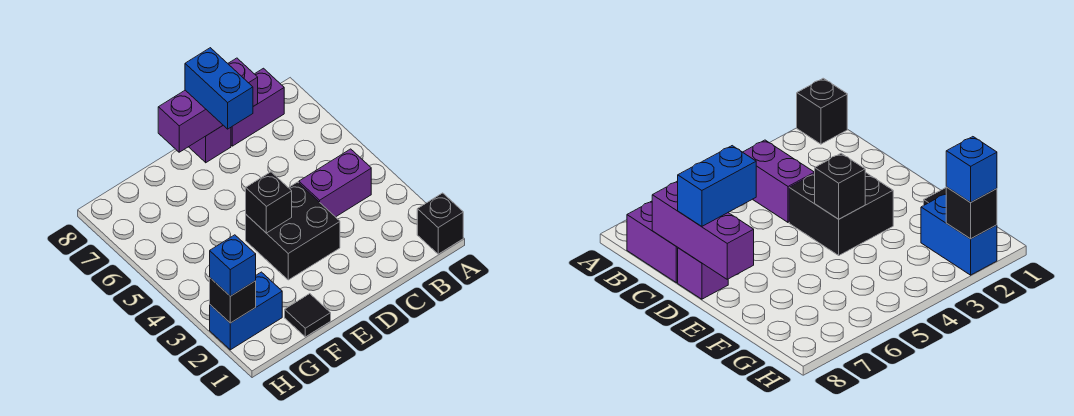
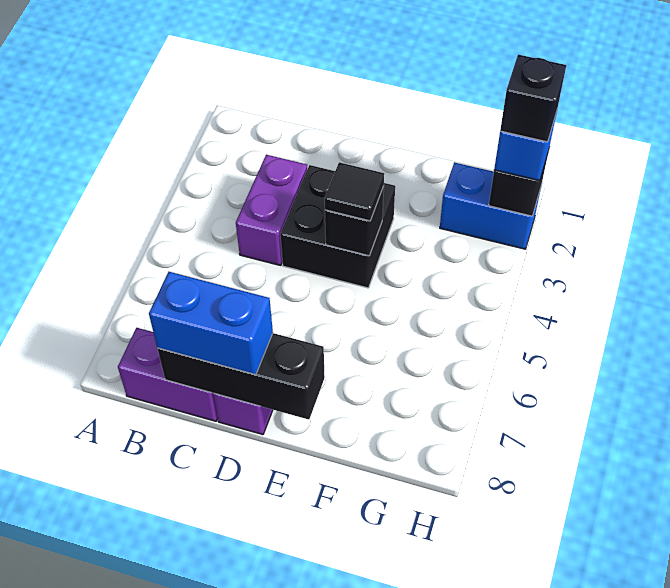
black brick A1 level 1 -> black brick H2 level 4
purple brick B4:C4 level 1 -> purple brick C3:C4 level 1
purple brick C8:E8 level 2 -> black brick C8:E8 level 2
blue brick D7:D8 level 3 -> blue brick C8:D8 level 3
black tile F1 level 1 -> black tile E4 level 3

